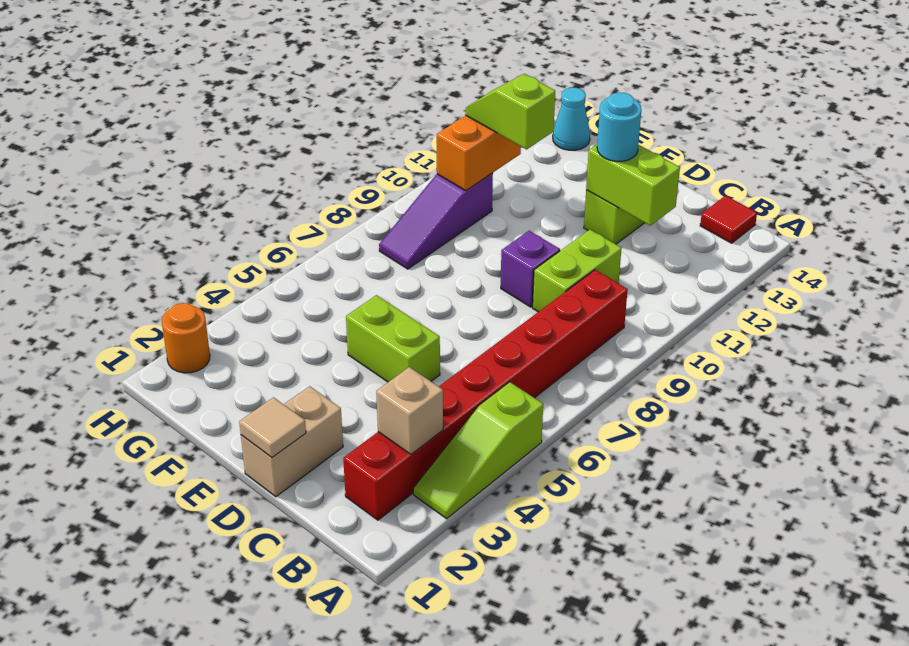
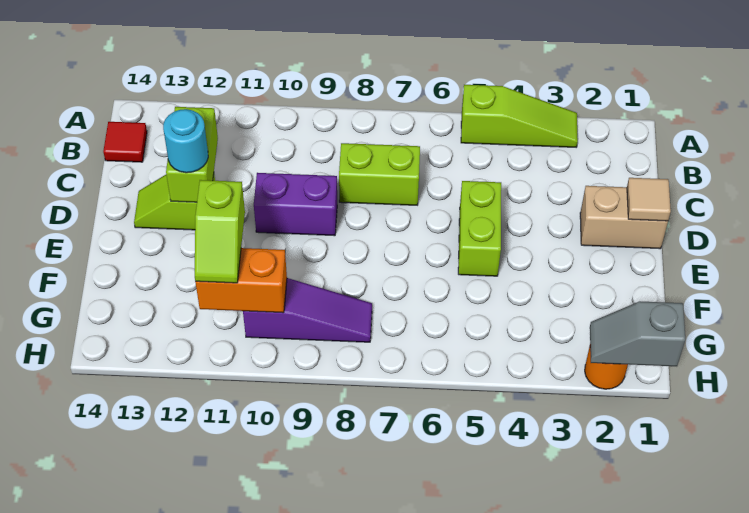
red brick B2:B9 level 1 -> none
tan brick B3 level 2 -> none
lime brick C9:C10 level 1 -> lime brick C7:C8 level 1
purple brick D9 level 1 -> purple brick D9:D10 level 1
cyan cone G14 level 1 -> none
none -> grey slope H1:H2 level 2 top 1

